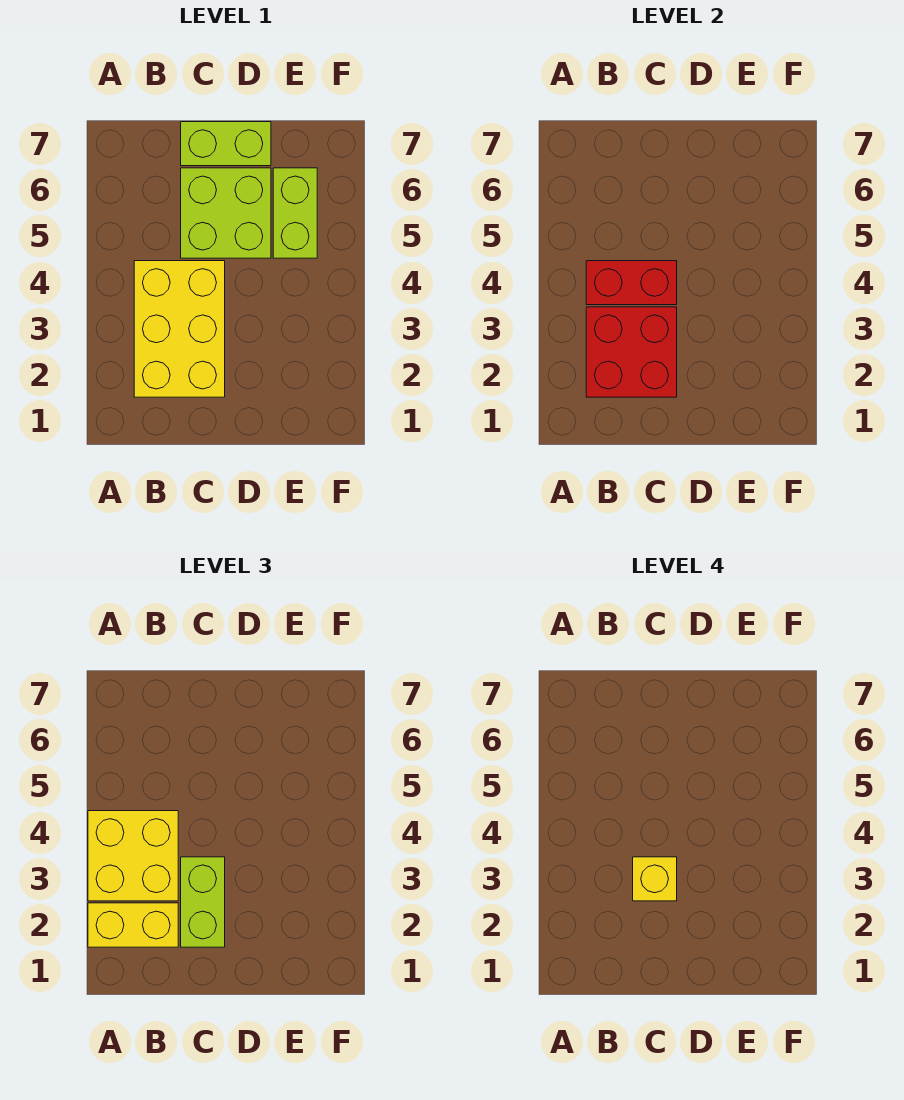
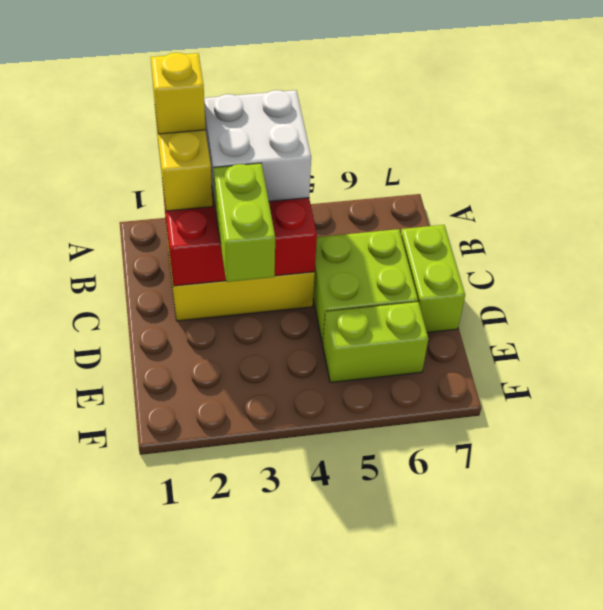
yellow brick A3:B4 level 3 -> white brick A3:B4 level 3
lime brick C2:C3 level 3 -> lime brick C3:D3 level 3
yellow brick C3 level 4 -> yellow brick A2 level 4

